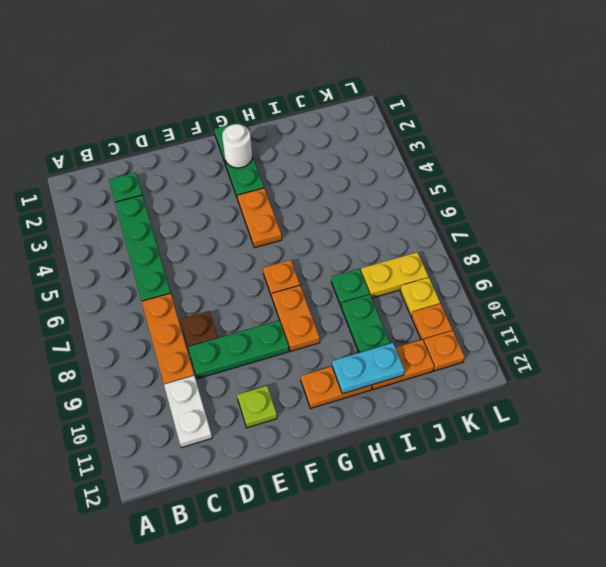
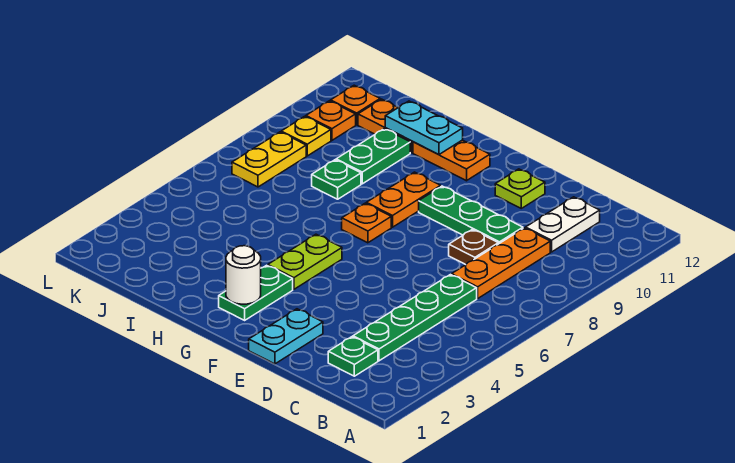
none -> cyan plate E1:E2 level 1
green plate G1:G3 level 1 -> green plate G2:G3 level 1
orange plate G4:G5 level 1 -> lime plate G4:G5 level 1
yellow plate J8:K8 level 1 -> yellow plate K7:K8 level 1

